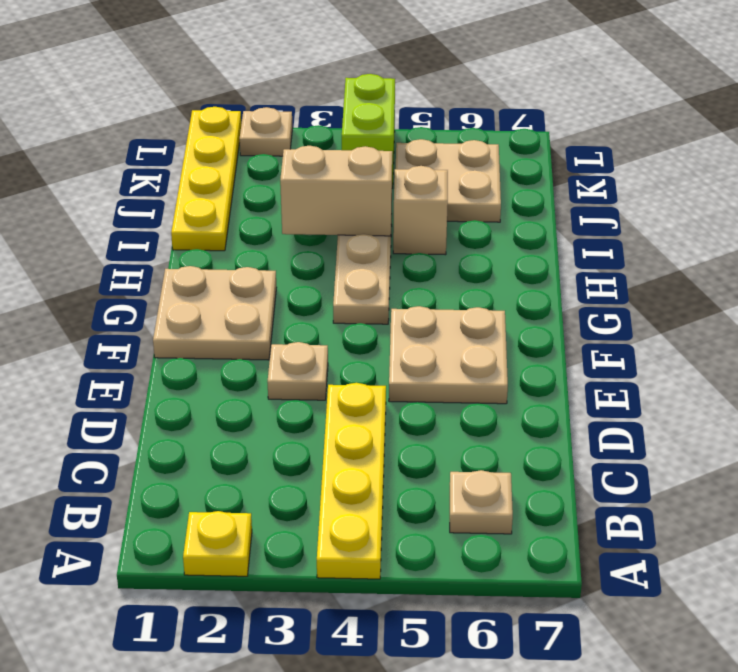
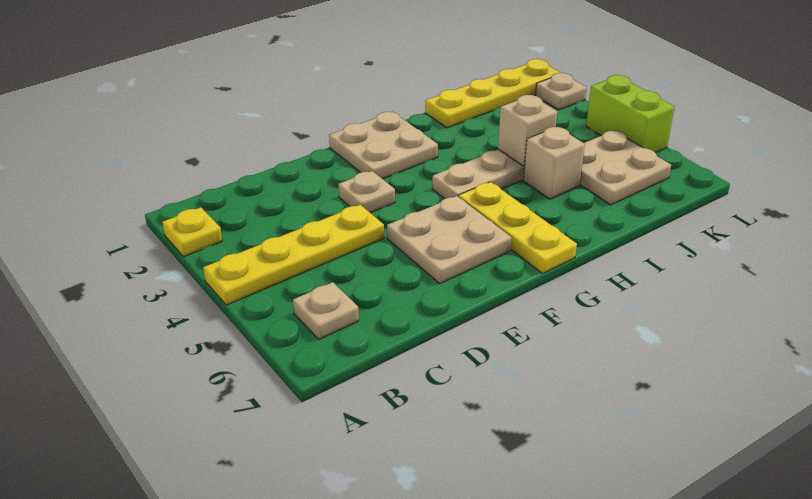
none -> yellow plate G5:G7 level 1
tan brick I3:I4 level 2 -> tan brick I4 level 2
lime brick K4:L4 level 1 -> lime brick L4:L5 level 1

